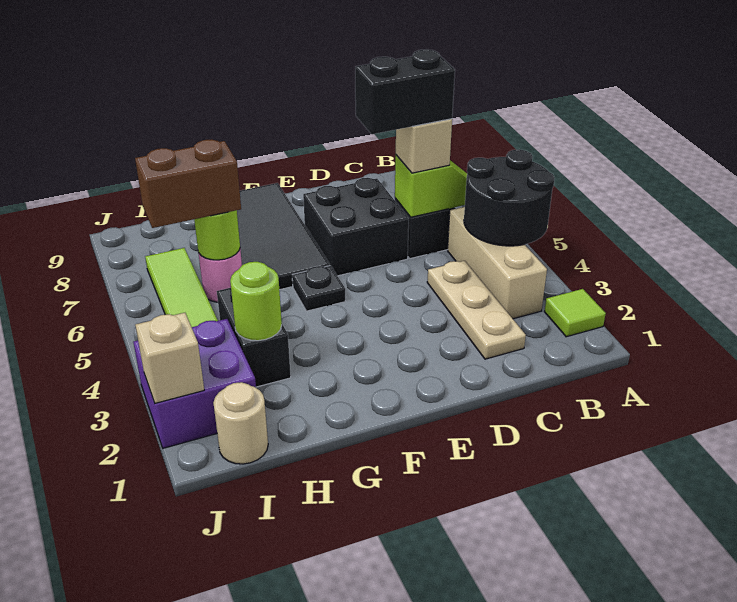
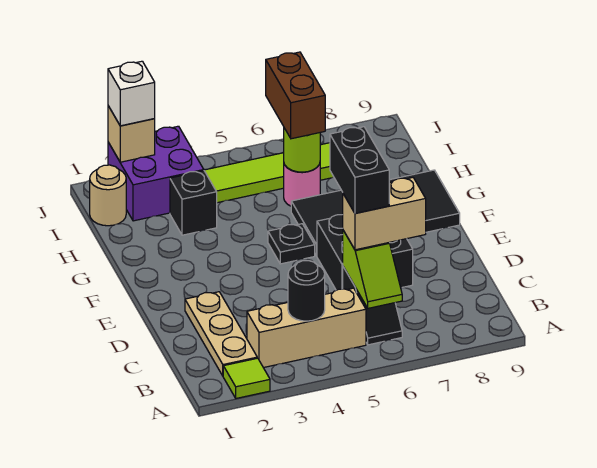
black round brick A4:B5 level 2 -> black round brick B4 level 2
tan plate C2:C4 level 1 -> tan plate B2:D2 level 1
tan brick C6 level 3 -> tan brick C6:C7 level 3
black brick H3:H4 level 1 -> black brick H3 level 1
lime round brick H3 level 2 -> none
none -> white brick J2 level 3

